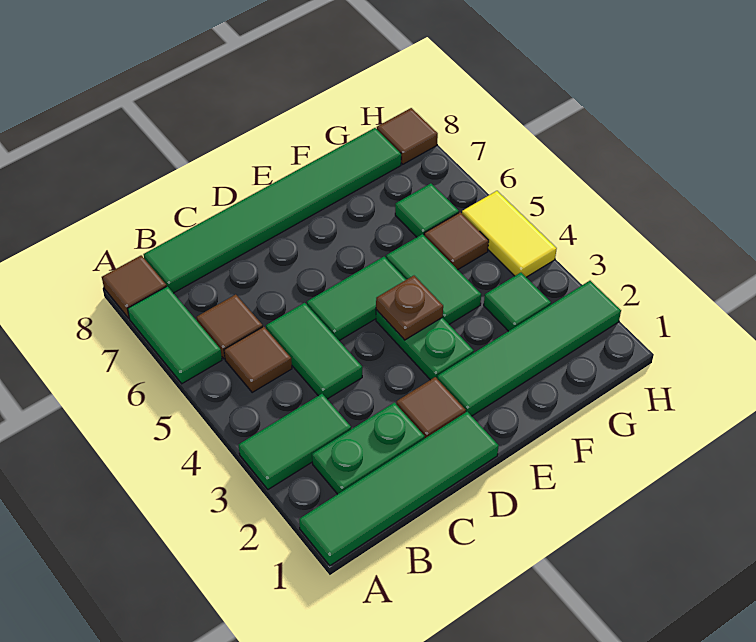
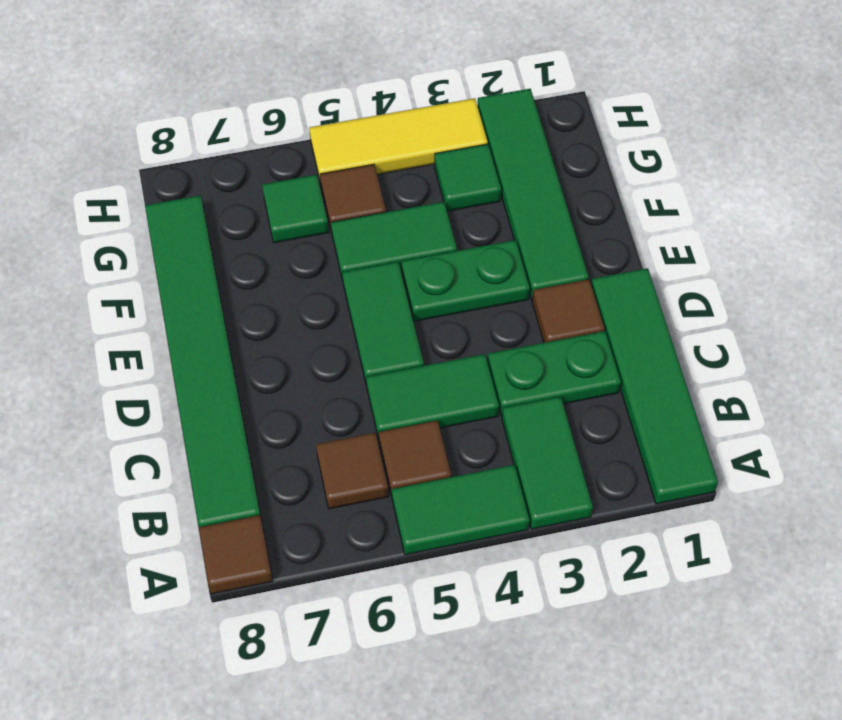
green tile A6:A7 level 1 -> green tile A4:A5 level 1
green plate B2:C2 level 1 -> green plate C2:C3 level 1
brown plate E4 level 2 -> none
yellow tile H4:H5 level 1 -> yellow tile H3:H5 level 1
brown tile H8 level 1 -> none

